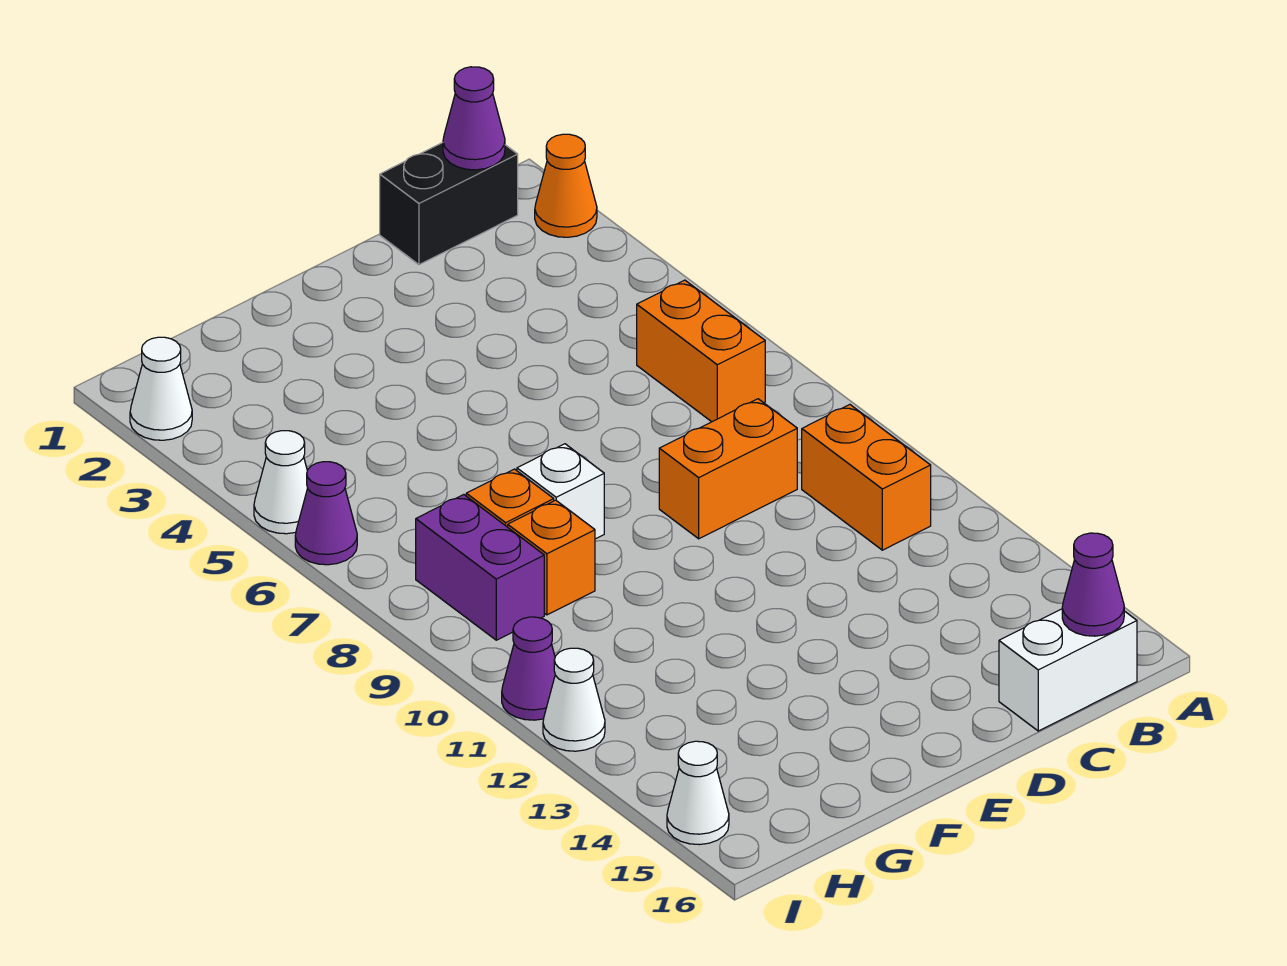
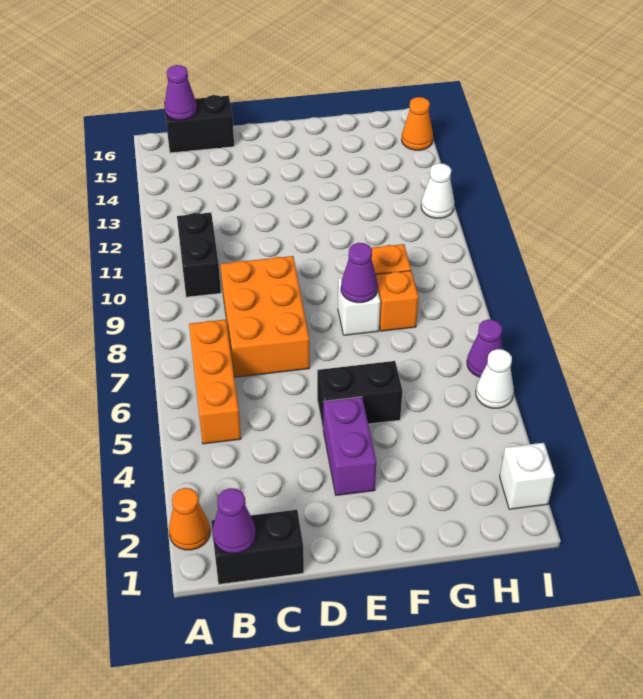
orange brick B6:B7 level 1 -> orange brick B5:B7 level 1
orange brick B10:B11 level 1 -> black brick B10:B11 level 1
white brick B16:C16 level 1 -> black brick B16:C16 level 1
orange brick C9:D9 level 1 -> orange brick C7:D9 level 1
none -> black brick E5:F5 level 1
purple brick H8:H9 level 1 -> purple brick E3:E4 level 1
white cone I2 level 1 -> white brick I2 level 1
purple cone I11 level 1 -> purple cone F8 level 2
white cone I15 level 1 -> orange cone I15 level 1

